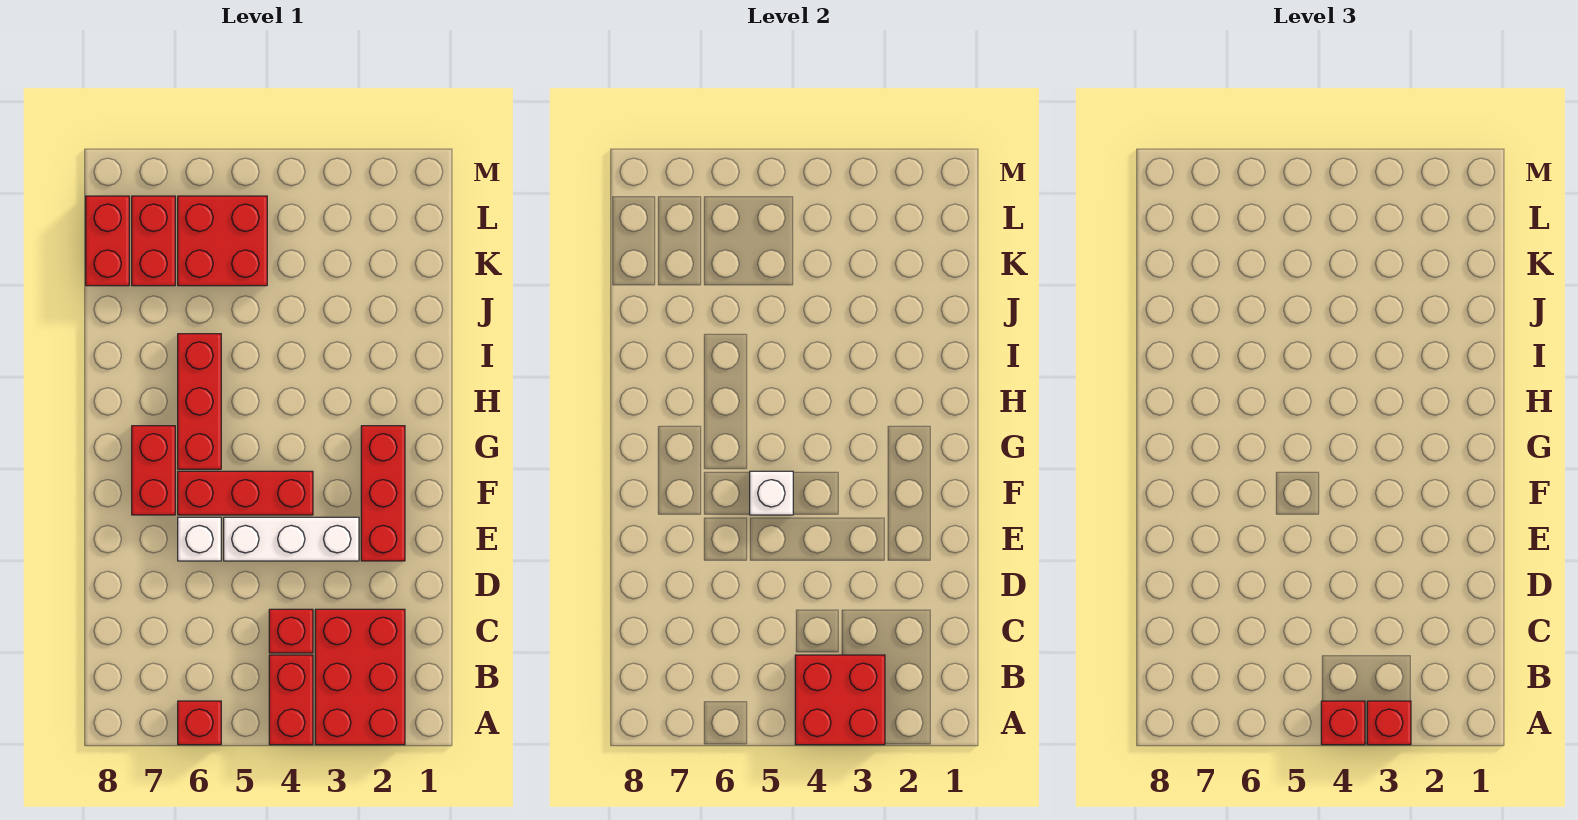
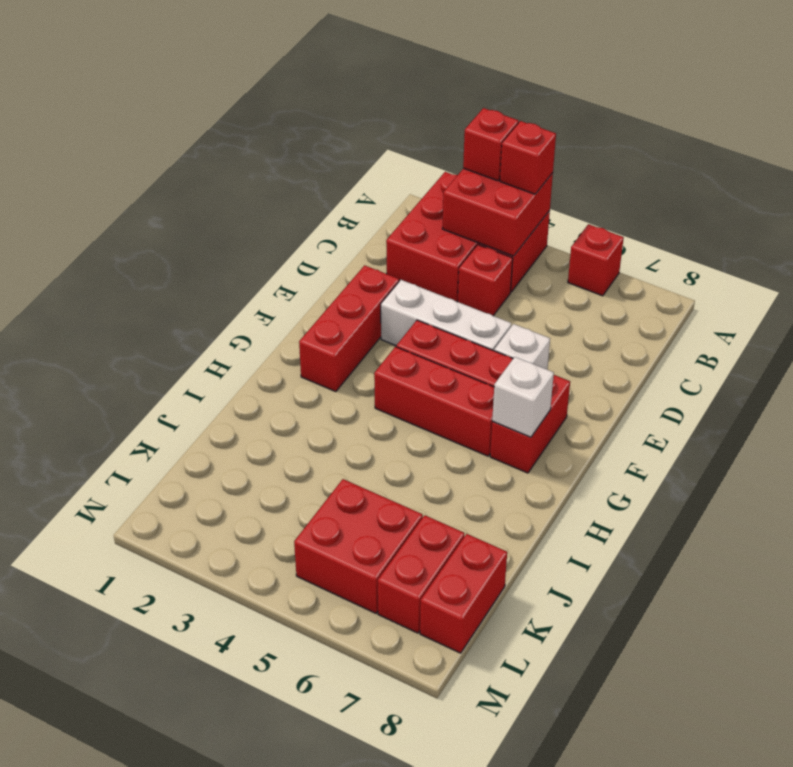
white brick F5 level 2 -> white brick G7 level 2
red brick G6:I6 level 1 -> red brick G4:G6 level 1

